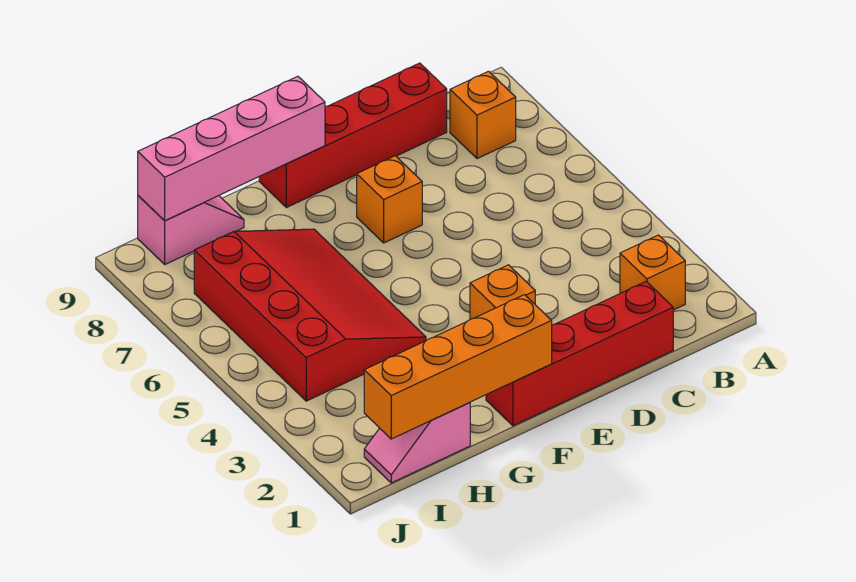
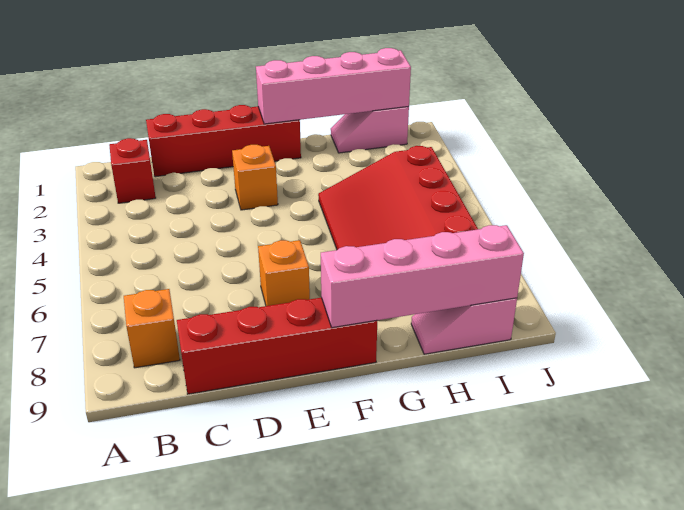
orange brick B2 level 1 -> red brick B2 level 1
orange brick F1:I1 level 2 -> pink brick F1:I1 level 2
pink slope H1:I1 level 1 top H -> pink slope H1:I1 level 1 top I

